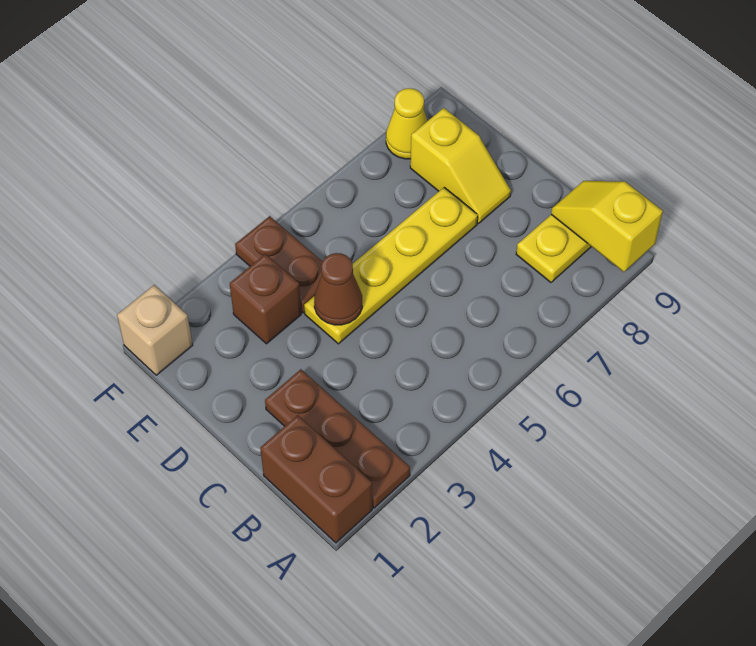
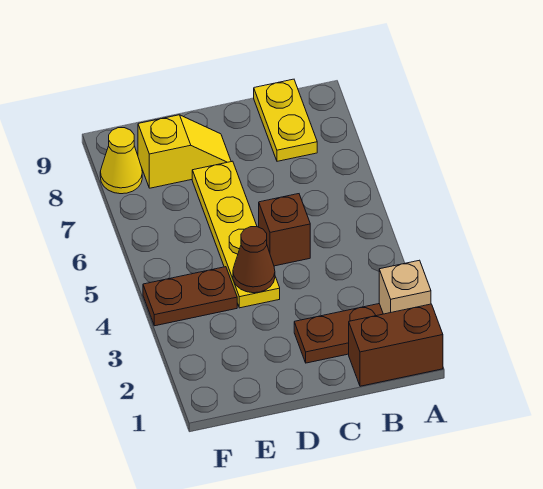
yellow slope A9:B9 level 2 top A -> none
brown brick E3 level 1 -> brown brick C5 level 1
tan brick F1 level 1 -> tan brick A2 level 2

